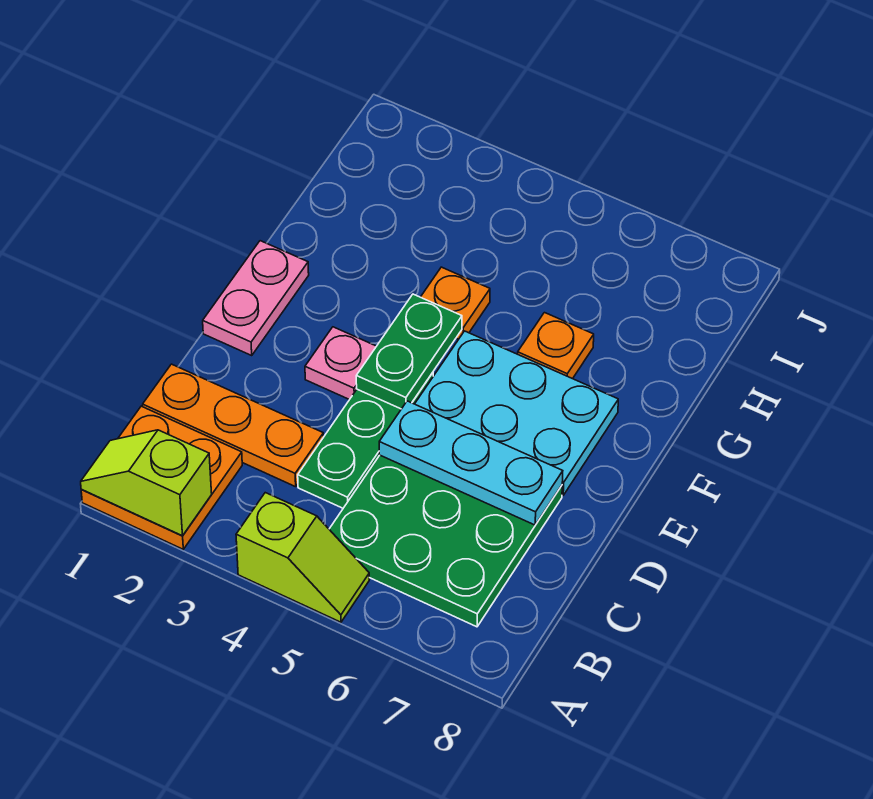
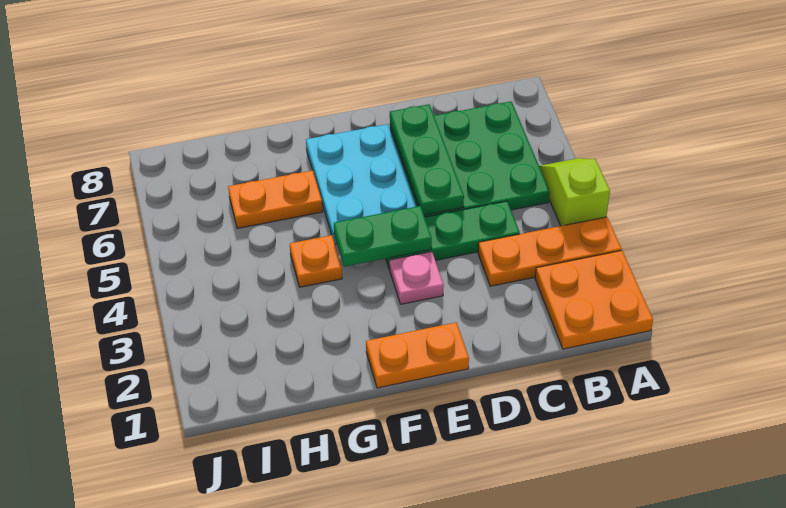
lime slope A1:A2 level 2 top 2 -> none
orange plate C1:C3 level 1 -> orange plate A3:C3 level 1
cyan plate D5:D7 level 2 -> green plate D5:D7 level 2
pink plate E1:F1 level 1 -> orange plate E1:F1 level 1
orange plate G6 level 1 -> orange plate G6:H6 level 1

